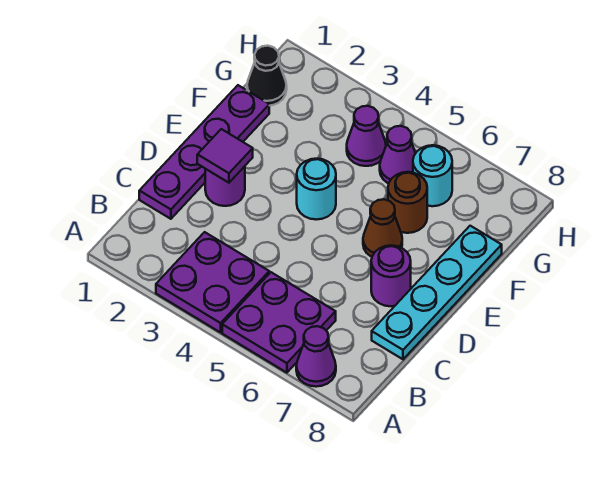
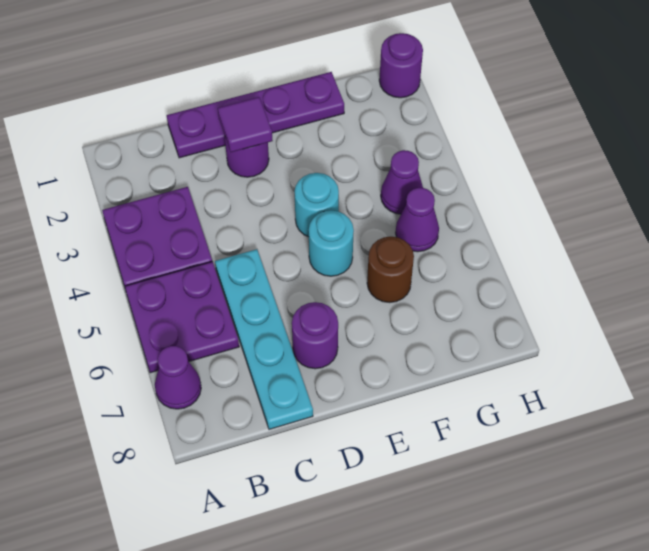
cyan plate C8:F8 level 1 -> cyan plate C5:C8 level 1
brown cone E6 level 1 -> none
black cone G1 level 1 -> none
cyan round brick G6 level 1 -> cyan round brick E5 level 1
none -> purple round brick H1 level 1

